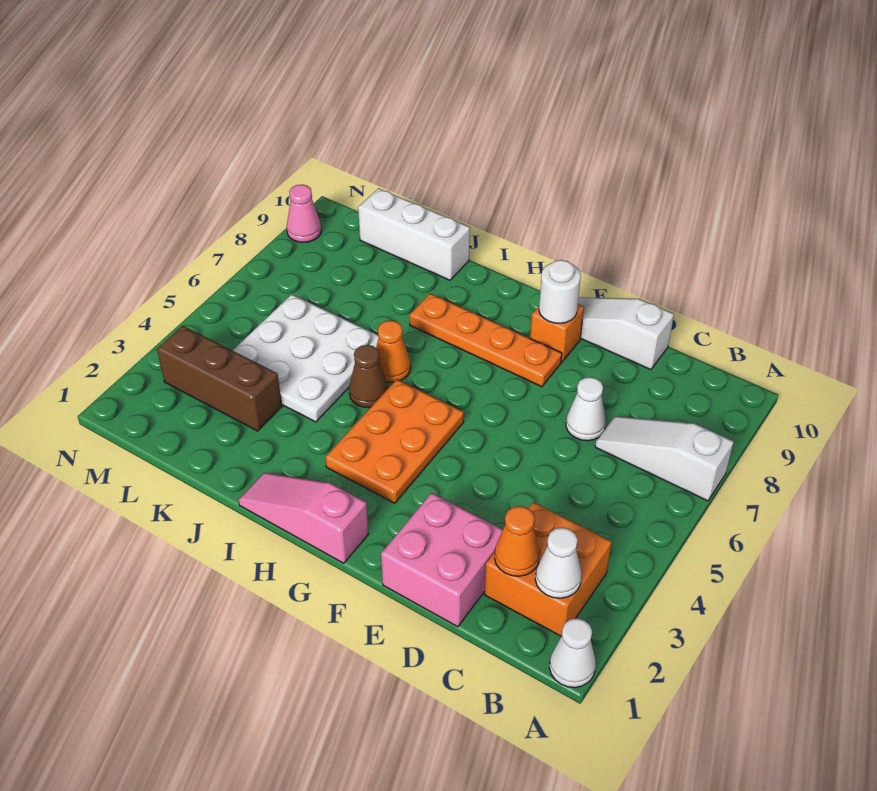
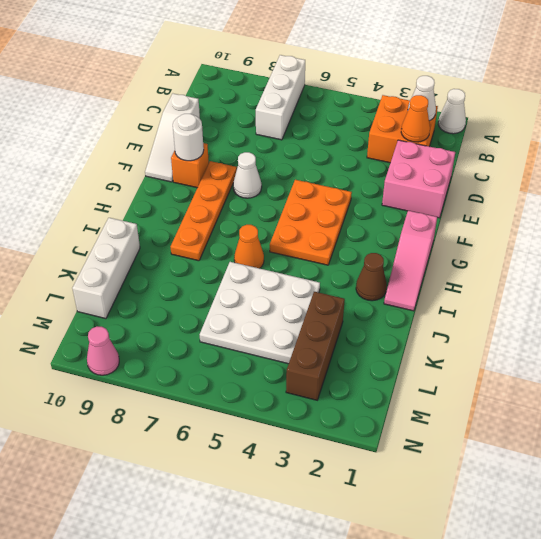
white slope A7:C7 level 1 top A -> white brick A7:C7 level 1
white cone D7 level 1 -> white cone F7 level 1
orange plate G3:H5 level 1 -> orange plate F4:H5 level 1
brown cone I5 level 1 -> brown cone I2 level 1

